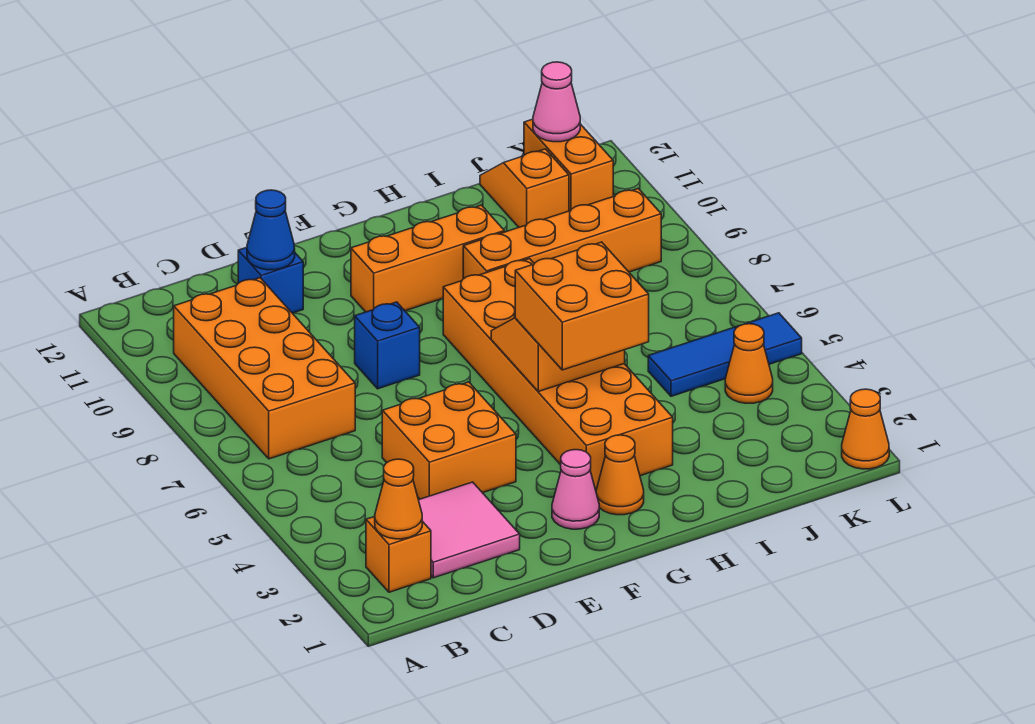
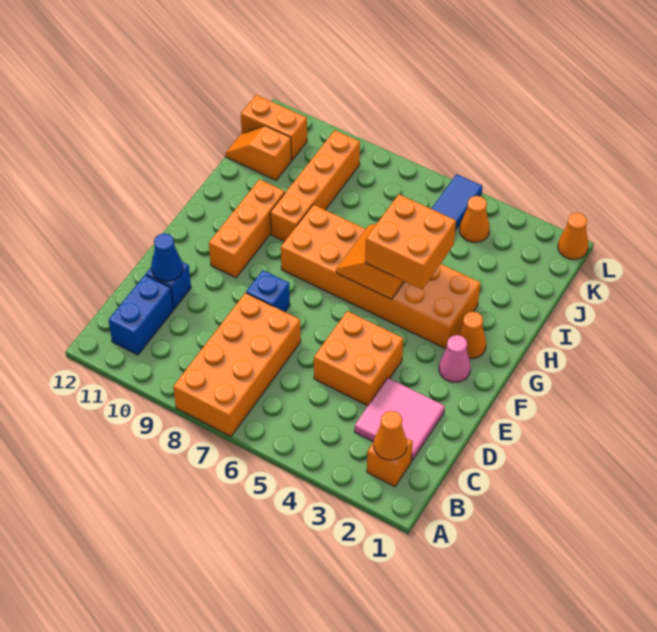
orange brick B7:C10 level 1 -> orange brick A7:D8 level 1
none -> blue brick B11:C11 level 1
pink cone K12 level 2 -> none

